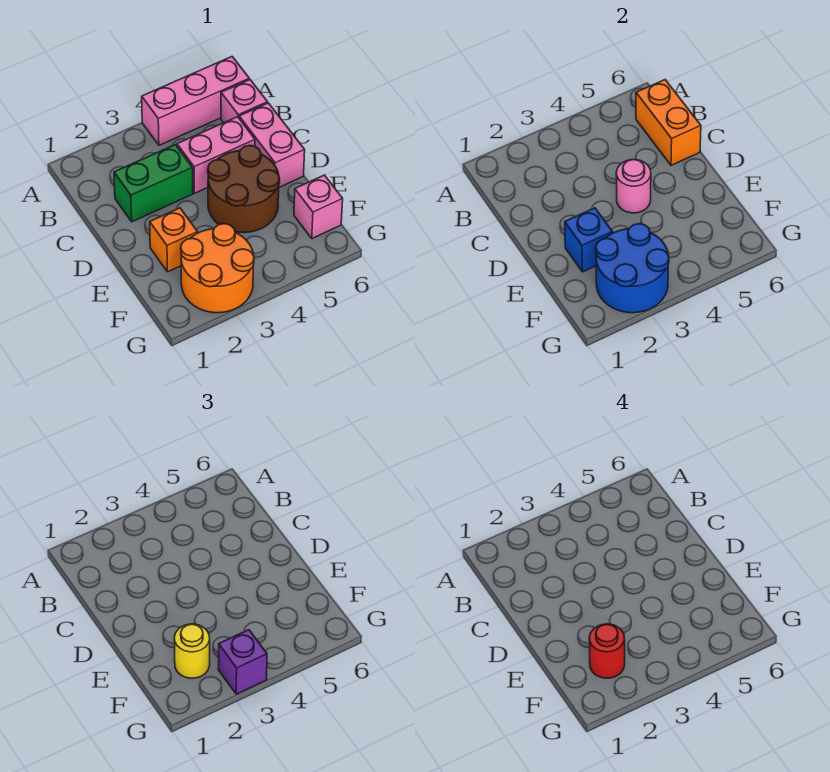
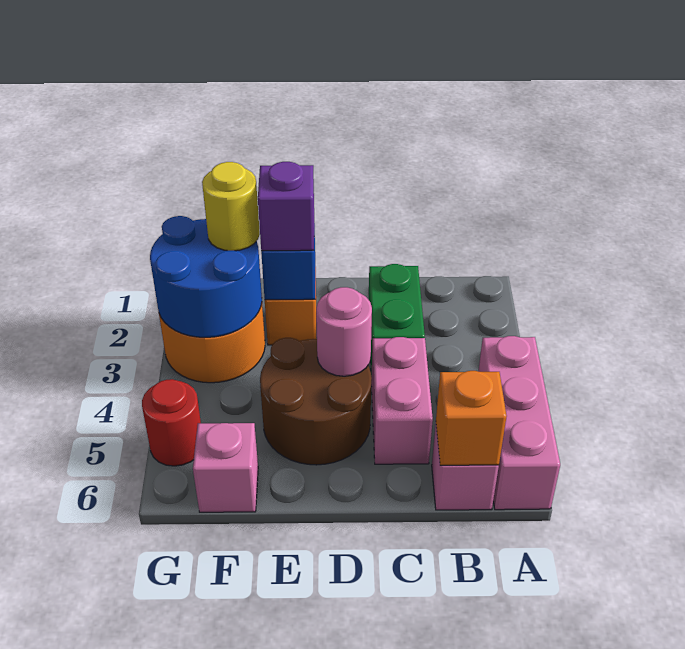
orange brick B6:C6 level 2 -> orange brick B6 level 2
pink brick C6:D6 level 1 -> none
red round brick F2 level 4 -> red round brick G5 level 1
purple brick G3 level 3 -> purple brick E2 level 3

